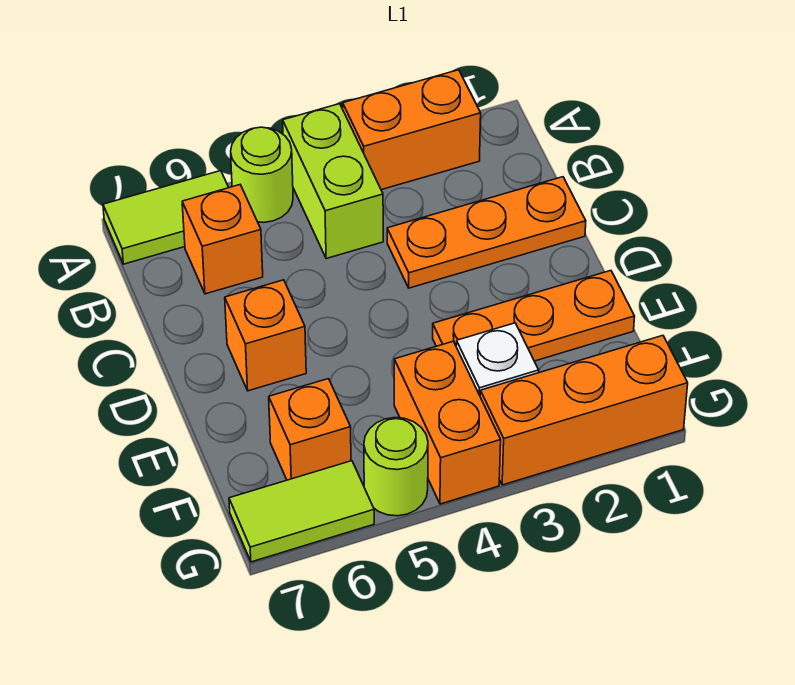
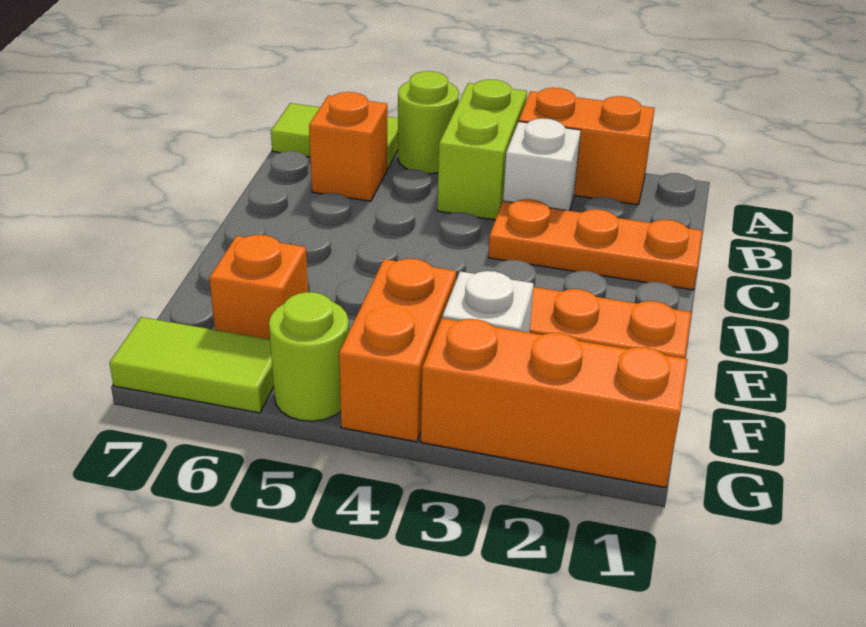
none -> white brick B3 level 1
orange brick D6 level 1 -> none

